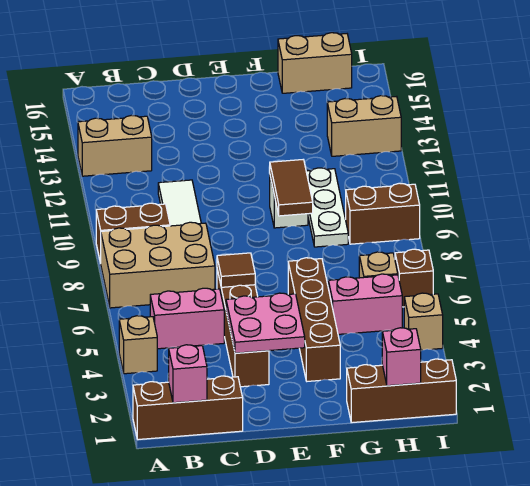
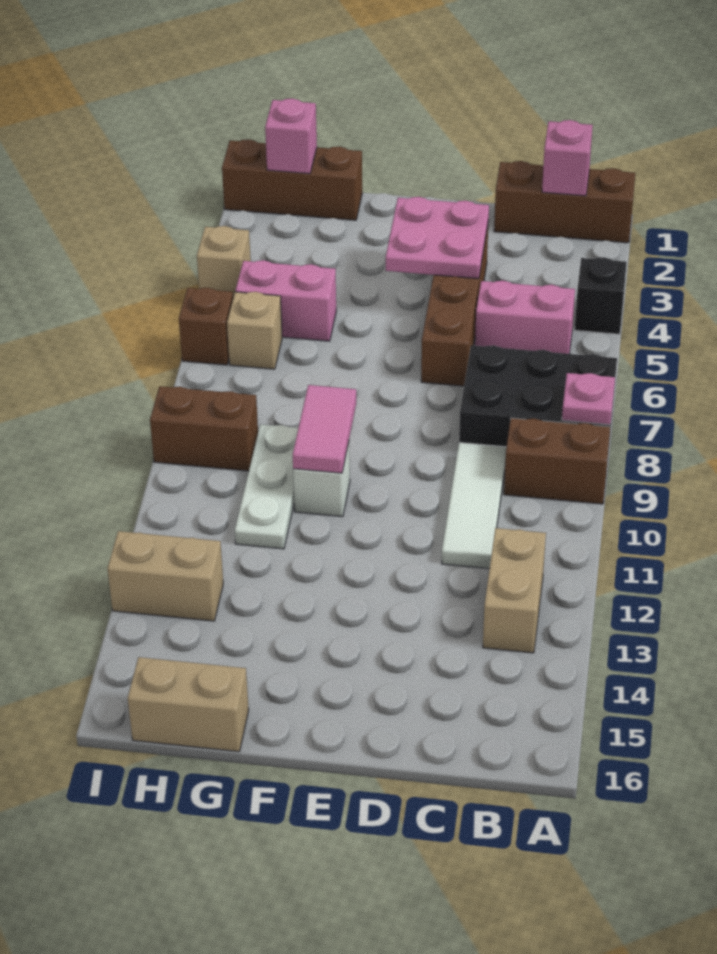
tan brick A4 level 1 -> black brick A4 level 1
tan brick A7:C8 level 1 -> black brick A7:C8 level 1
none -> pink plate A8 level 2
tan brick A13:B13 level 1 -> tan brick B12:B13 level 1
brown tile D6 level 2 -> none
brown brick F3:F6 level 1 -> none
brown tile F9:F10 level 2 -> pink tile F9:F10 level 2

